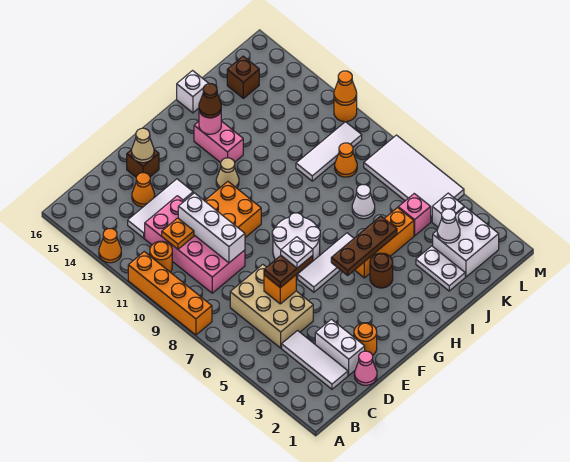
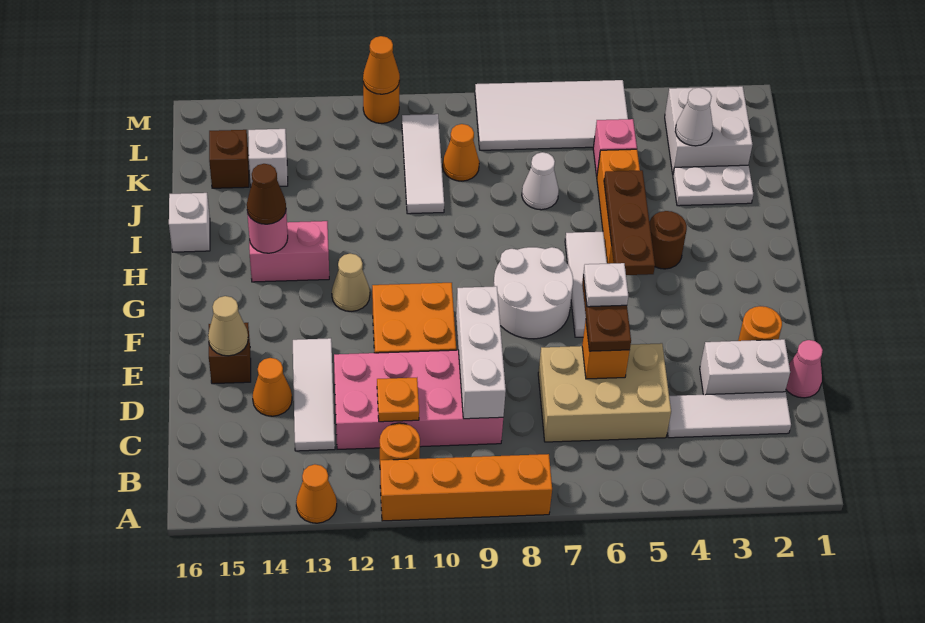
white brick D9:D11 level 2 -> white brick C9:E9 level 2
white brick L4 level 1 -> white brick K14 level 1

